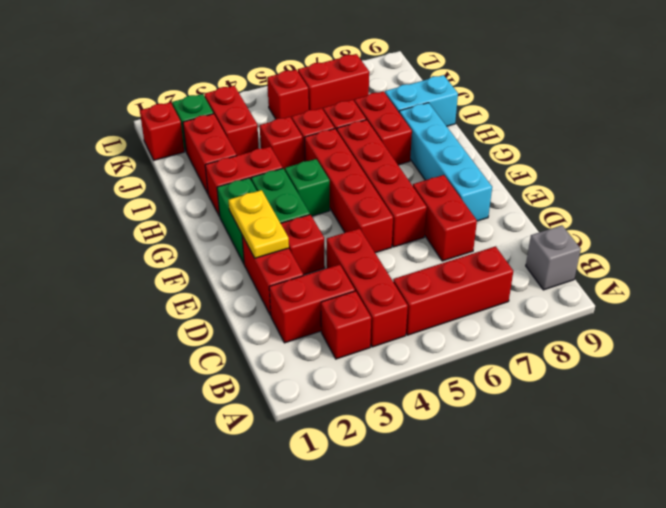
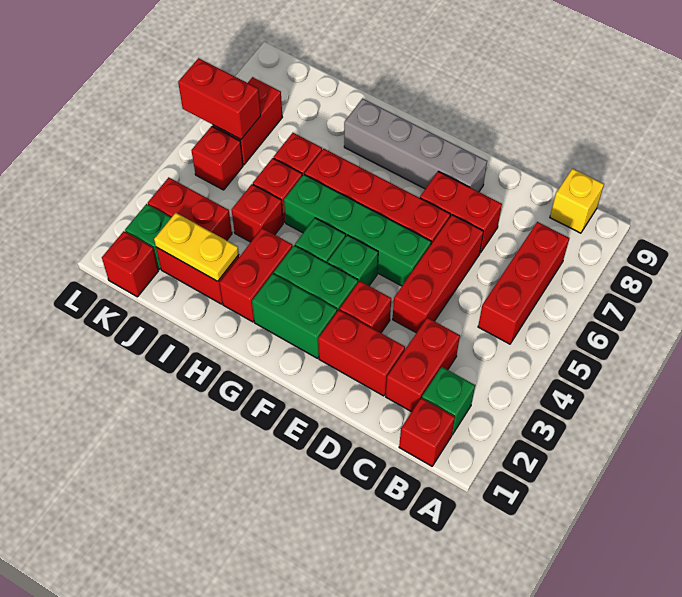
none -> green brick B2 level 1
red brick B3 level 1 -> red brick B1 level 1
red brick B4:D4 level 1 -> red brick D4:D6 level 1
grey brick B9 level 1 -> yellow brick B9 level 1
yellow plate E2:F2 level 2 -> yellow plate I2:J2 level 2
red brick E5:H5 level 1 -> green brick E5:H5 level 1
cyan brick E8:H8 level 1 -> grey brick E8:H8 level 1
none -> green brick F4 level 1
red brick H7:I7 level 1 -> red brick K6:L6 level 2
cyan brick I8:I9 level 1 -> none

